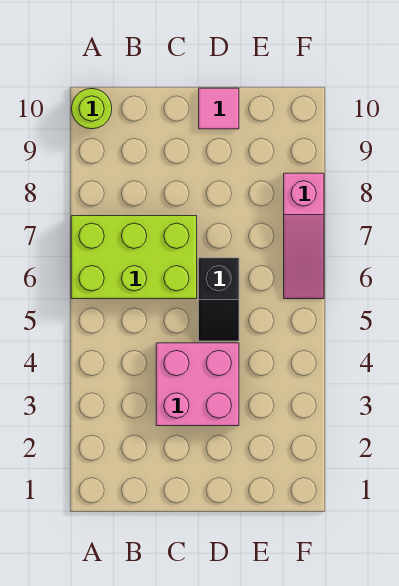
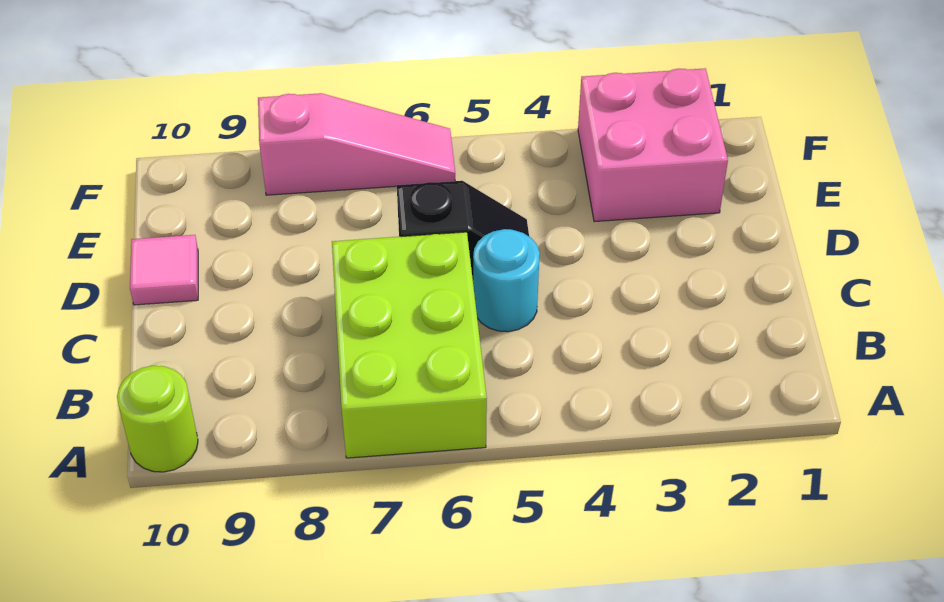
pink brick C3:D4 level 1 -> pink brick E2:F3 level 1
none -> cyan round brick C5 level 1

